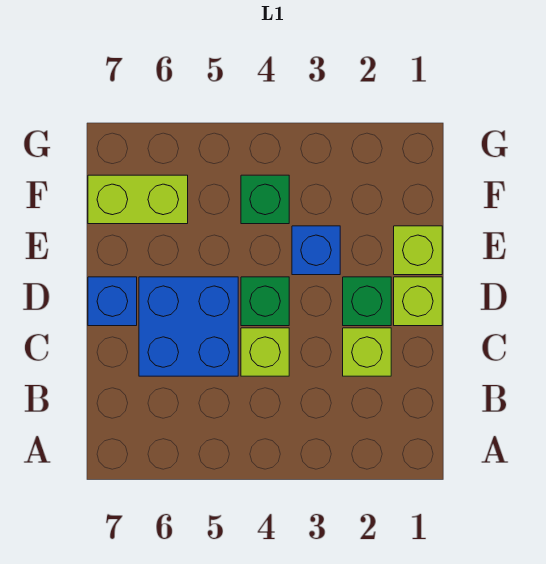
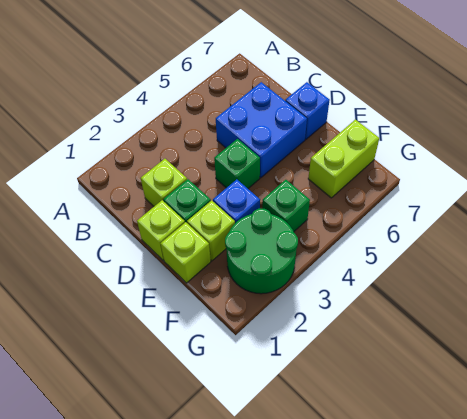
lime brick C4 level 1 -> lime brick E2 level 1
none -> green round brick F2:G3 level 1

